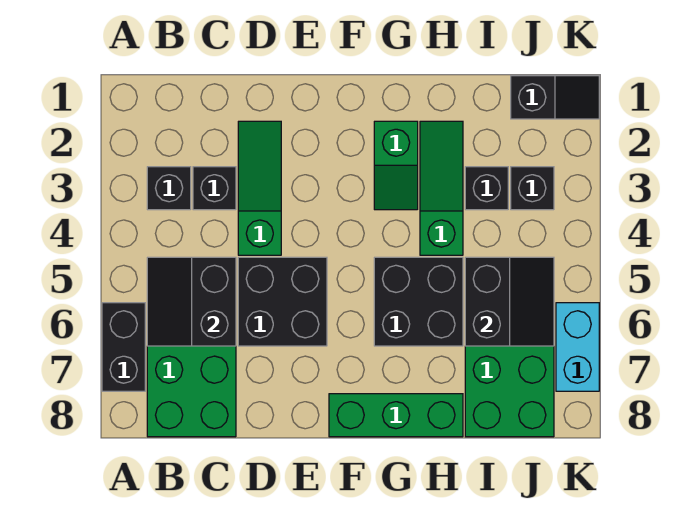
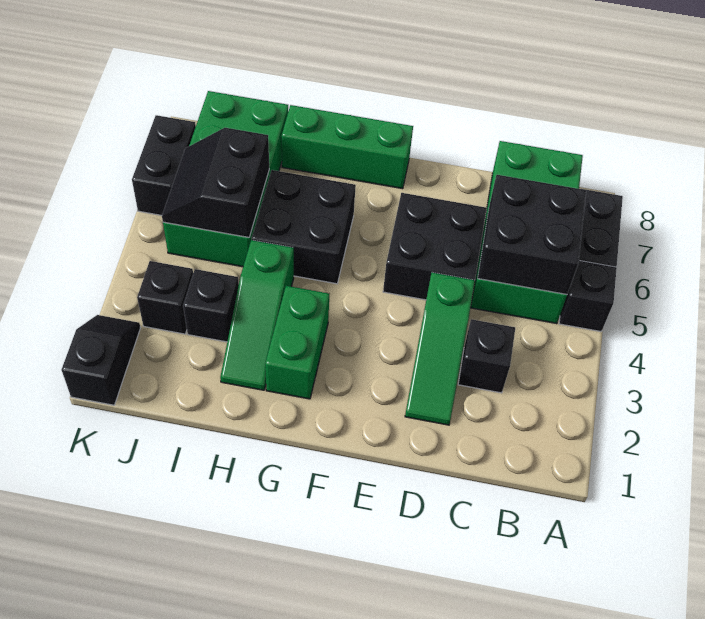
black brick B3 level 1 -> black brick A5 level 1
black slope B5:C6 level 2 top C -> black brick B5:C6 level 2
green slope G2:G3 level 1 top 2 -> green brick G2:G3 level 1
black slope J1:K1 level 1 top J -> black slope K1:K2 level 1 top 1
cyan brick K6:K7 level 1 -> black brick K6:K7 level 1

